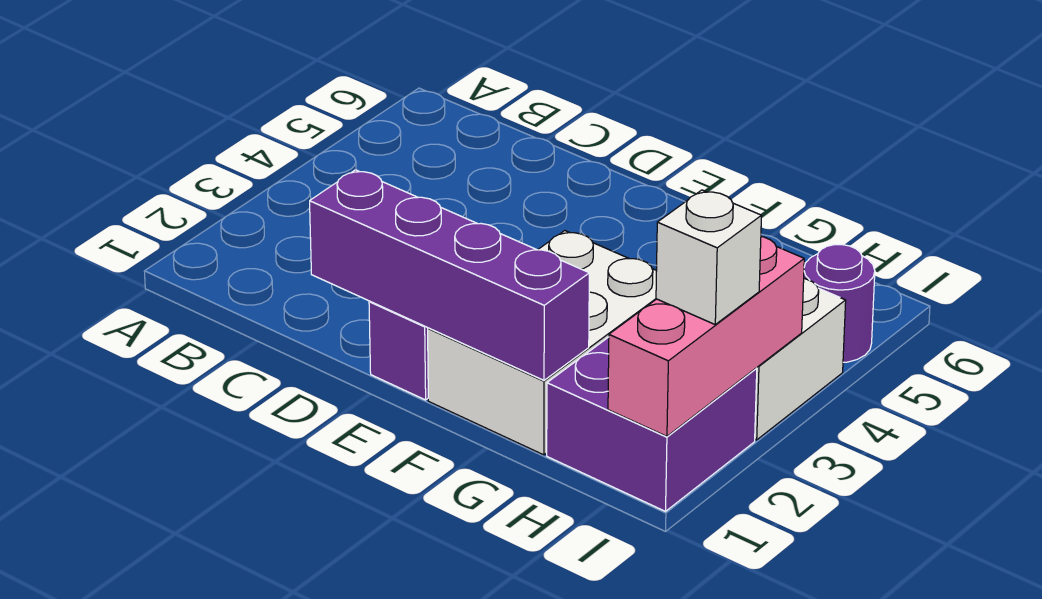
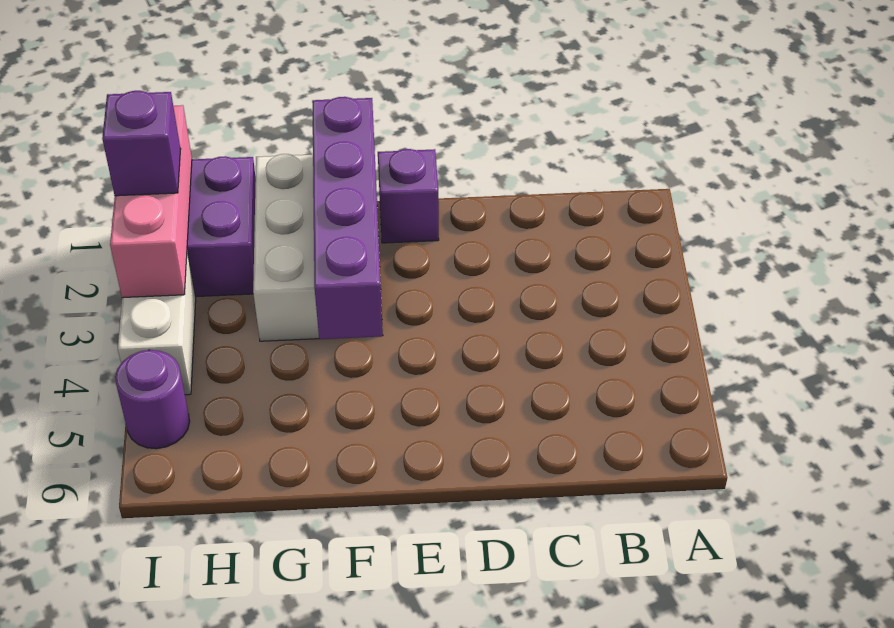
purple brick D1:G1 level 2 -> purple brick F1:F4 level 2
white brick I2 level 3 -> purple brick I2 level 3

